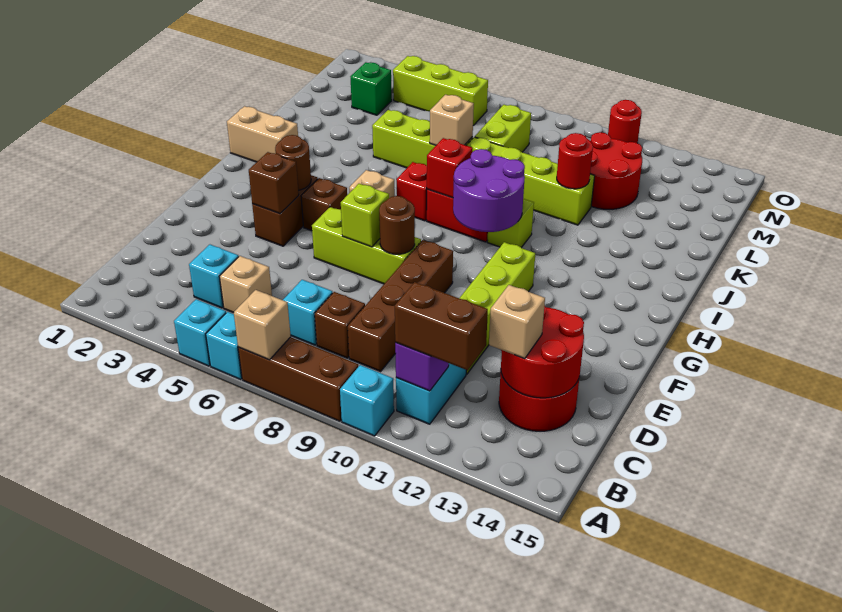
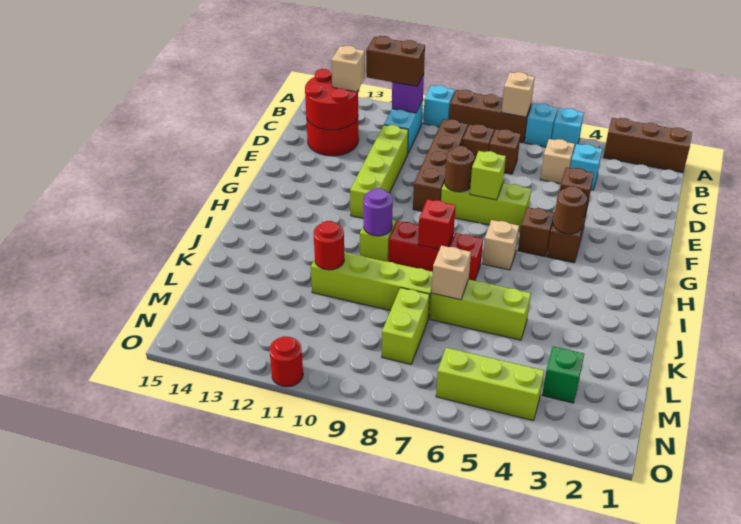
none -> brown brick A1:A3 level 1
cyan brick C7 level 1 -> brown brick C7 level 1
purple round brick H9:I10 level 2 -> purple round brick I10 level 2
tan brick I1:I2 level 1 -> none
red round brick L11:M12 level 1 -> none

